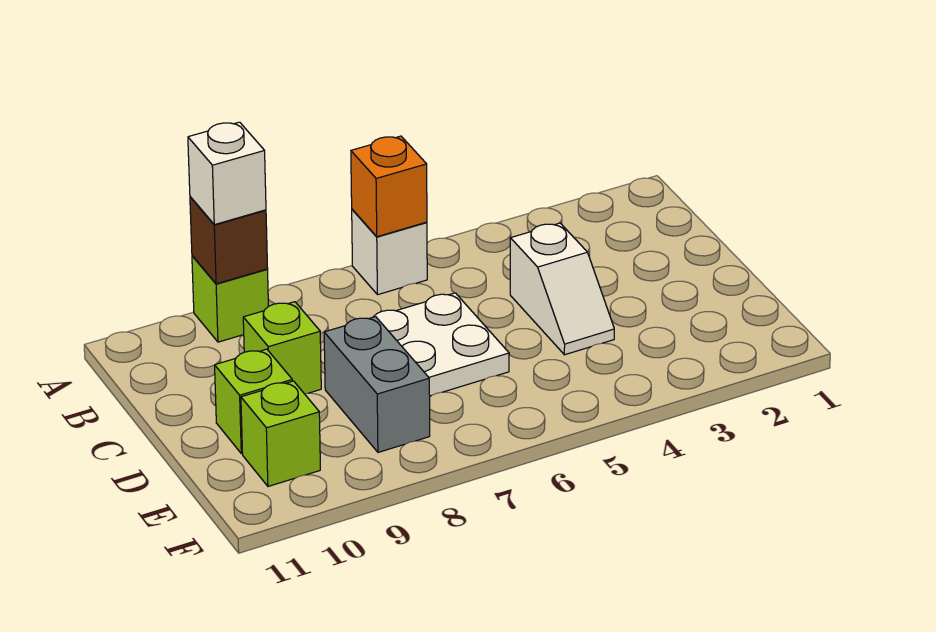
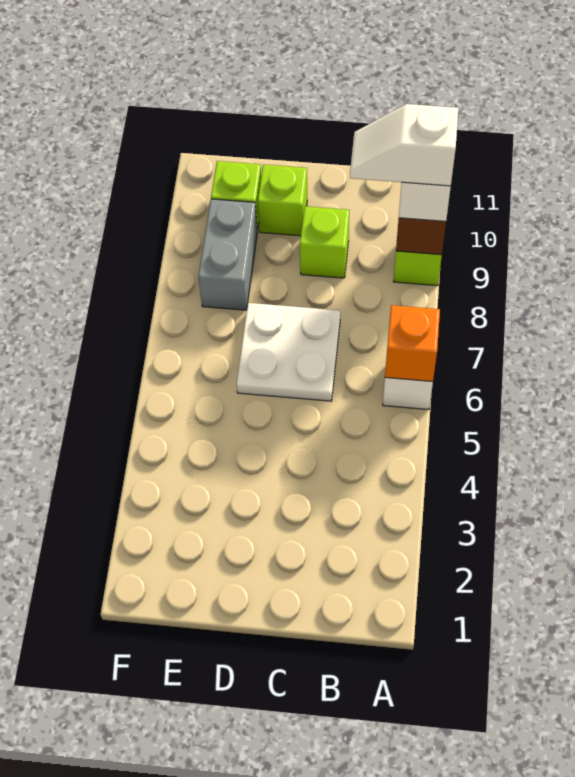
white slope C4:D4 level 1 top C -> white slope A9:B9 level 4 top A
grey brick D8:E8 level 1 -> grey brick E8:E9 level 1

